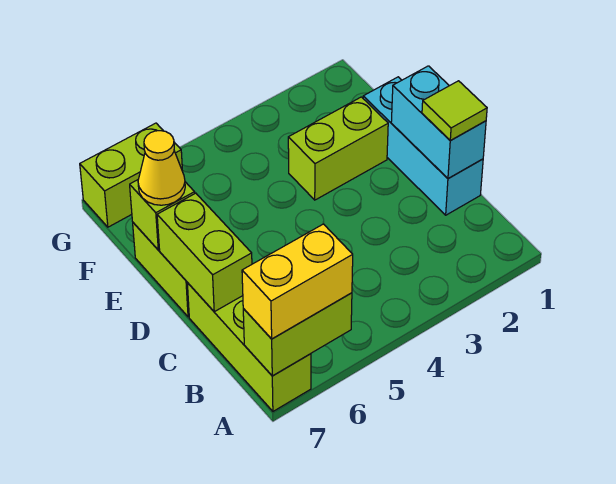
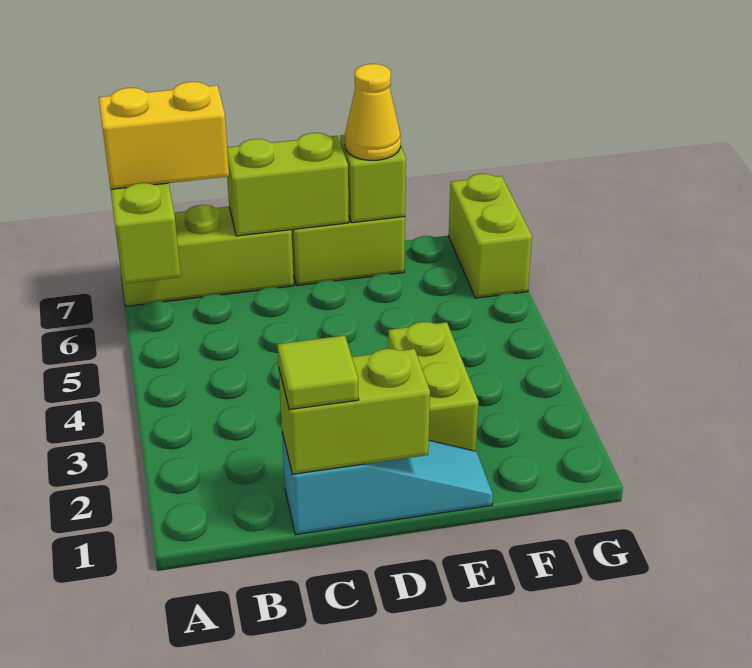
yellow brick A6:A7 level 3 -> yellow brick A7:B7 level 3
cyan brick C1:E1 level 1 -> cyan slope C1:E1 level 1 top C
cyan brick C1:D1 level 2 -> lime brick C1:D1 level 2

